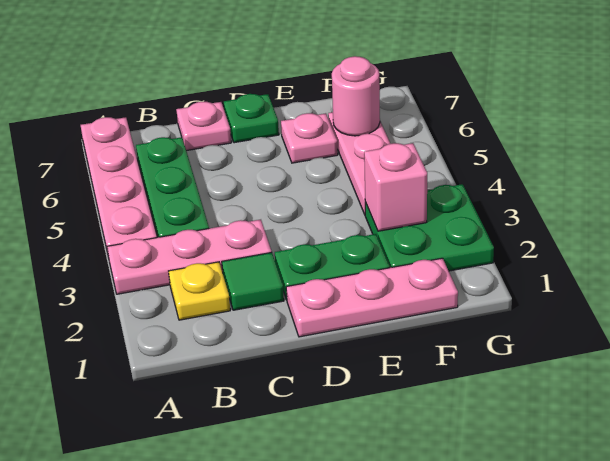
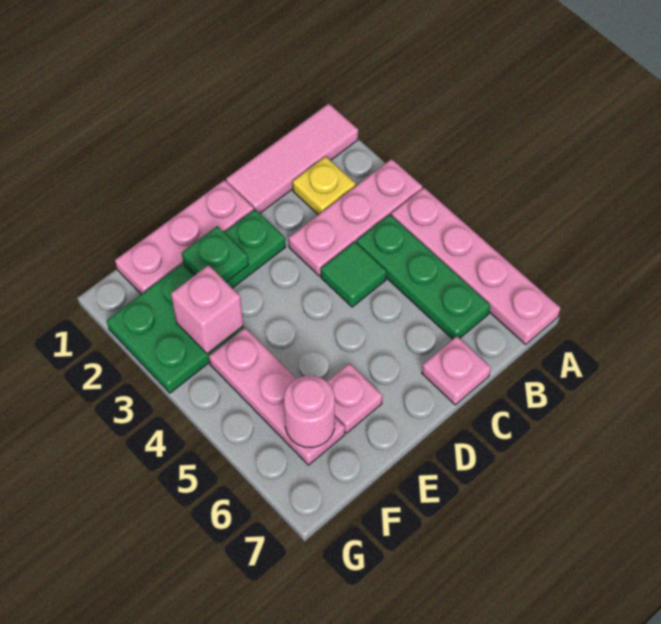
none -> pink tile A1:C1 level 1
green tile C2 level 1 -> green tile C4 level 1
green plate D7 level 1 -> green plate E2 level 2

